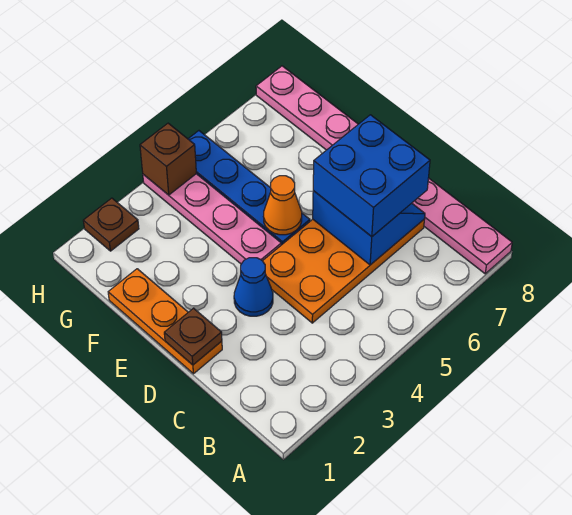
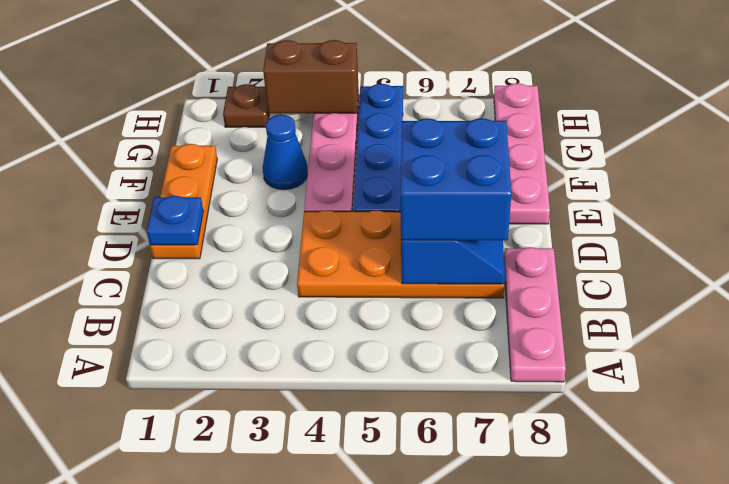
brown plate D1 level 2 -> blue plate D1 level 2
blue cone D3 level 1 -> blue cone F3 level 1
orange cone E5 level 2 -> none
brown brick H4 level 2 -> brown brick H3:H4 level 2

